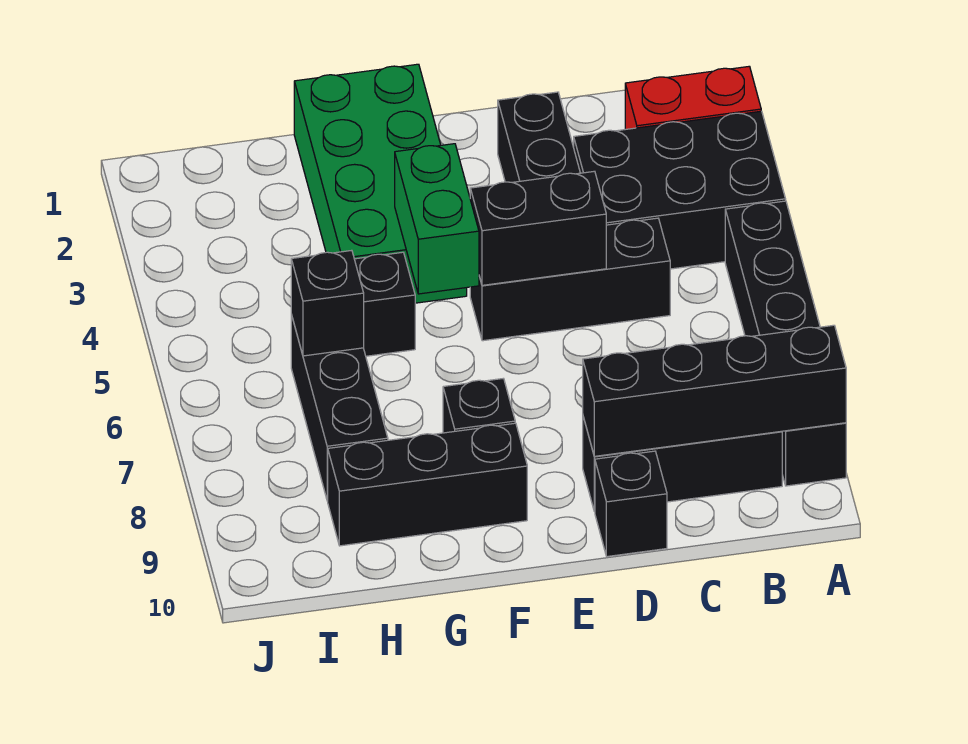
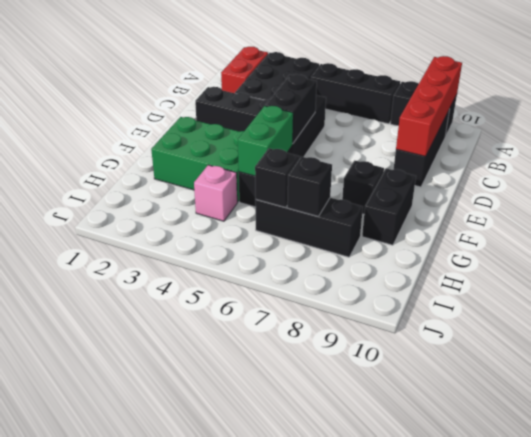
black brick A9:D9 level 2 -> red brick A9:D9 level 2
black brick D10 level 1 -> black brick H7 level 2
green brick F1:G4 level 1 -> green brick F2:G4 level 1
green brick F4:F5 level 2 -> green brick F5:G5 level 2
black brick F9:H9 level 1 -> black brick F9:G9 level 1
none -> pink brick H4 level 1

